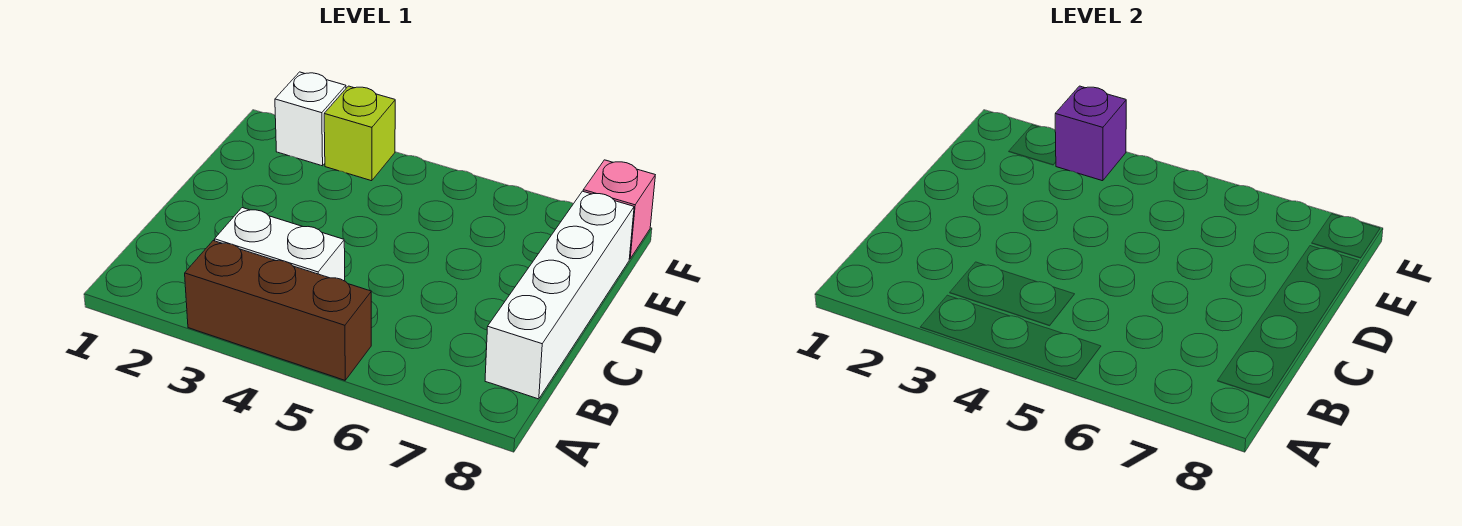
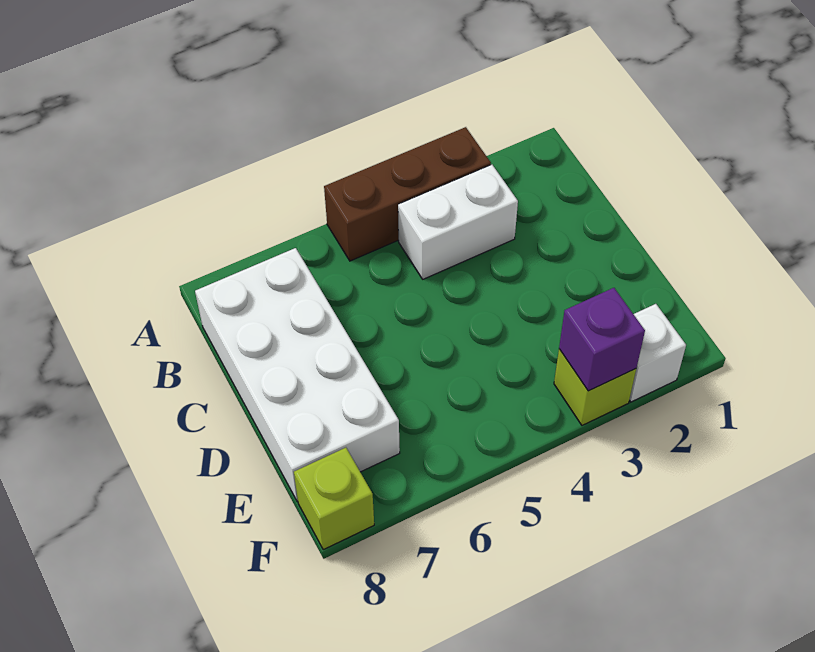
white brick B8:E8 level 1 -> white brick B7:E8 level 1
pink brick F8 level 1 -> lime brick F8 level 1

